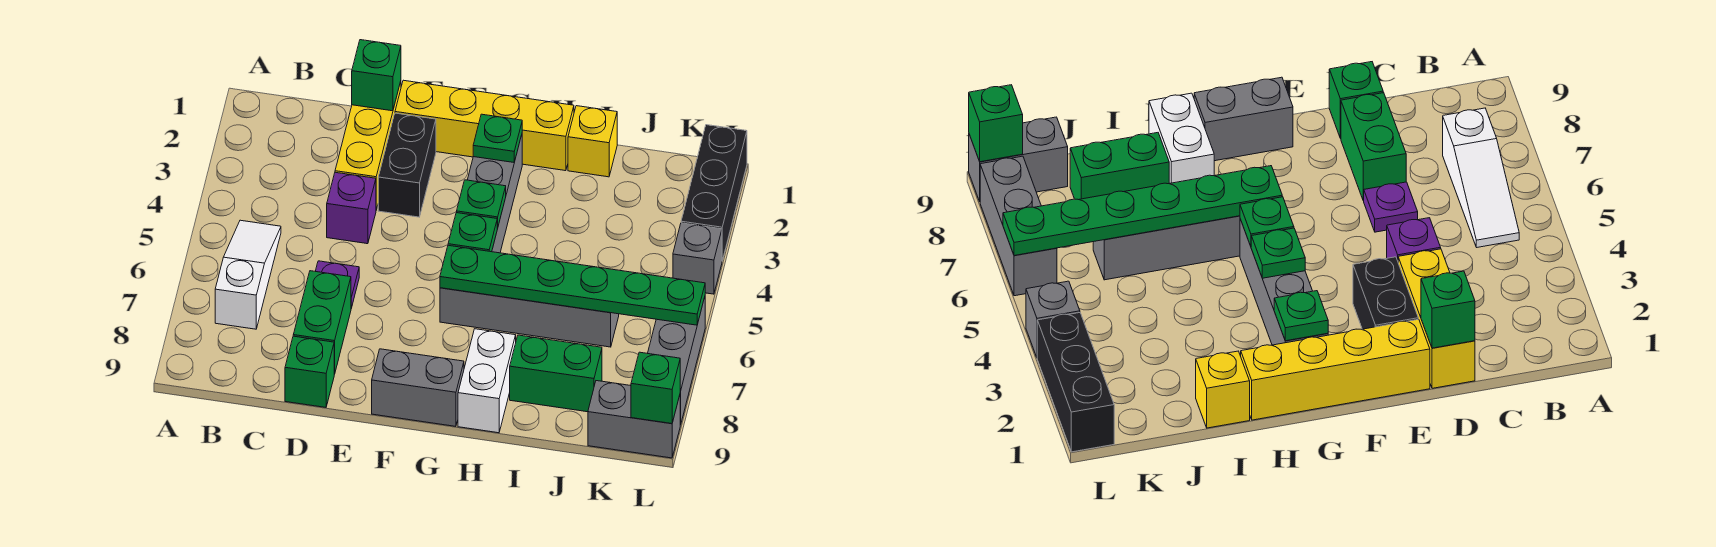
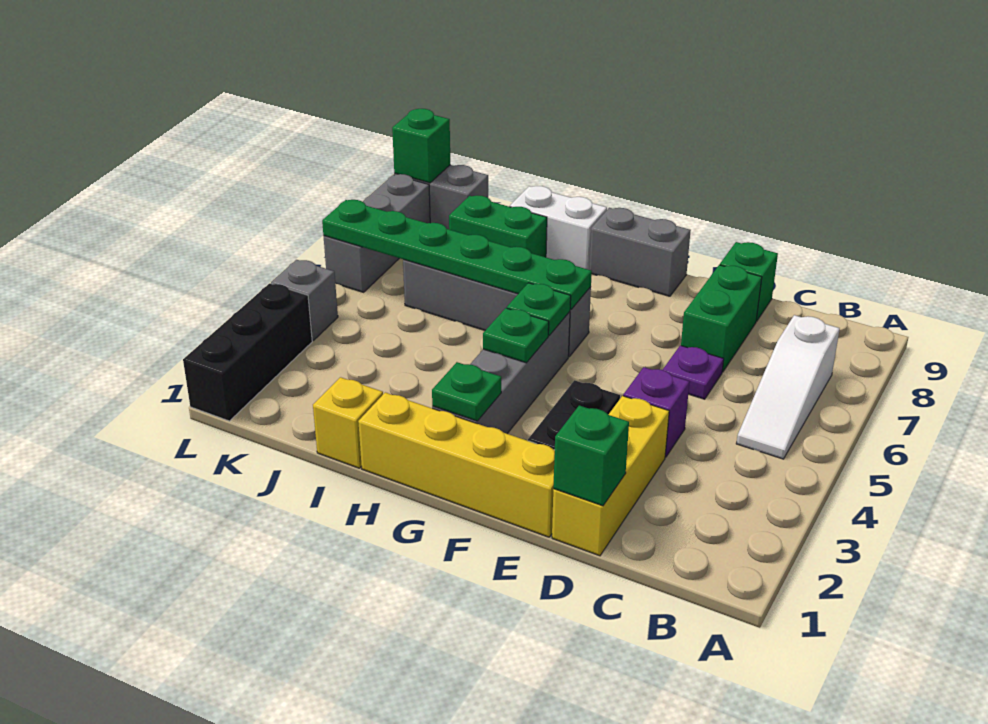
white brick H8:H9 level 1 -> white brick H9:I9 level 1

